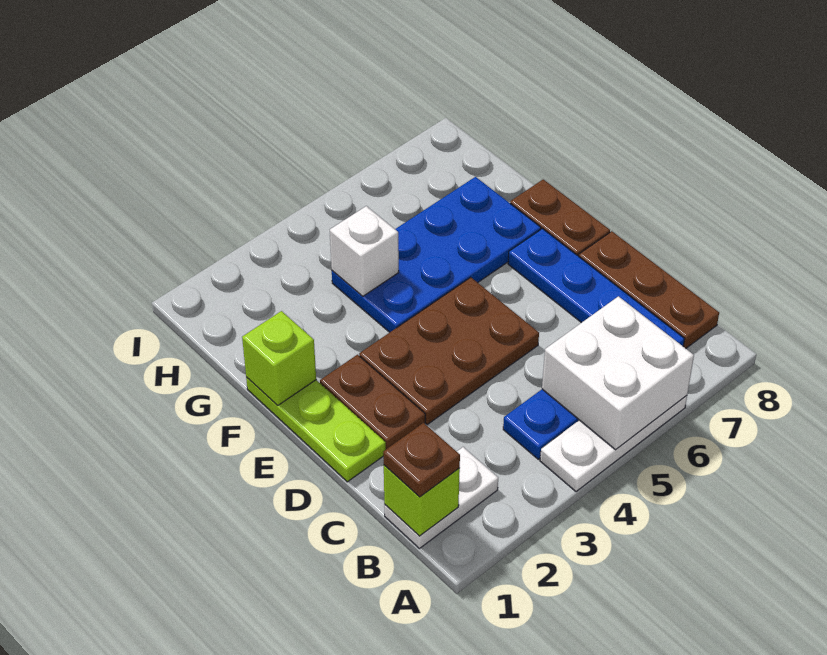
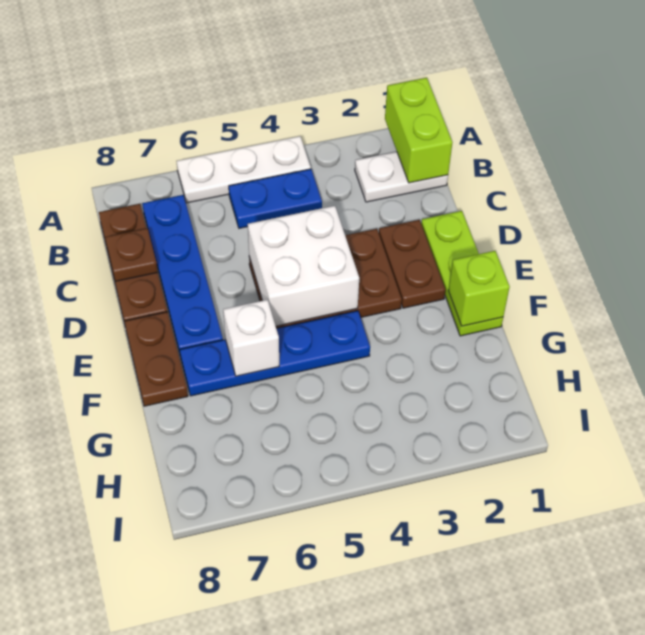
white brick A5:B6 level 2 -> white brick D4:E5 level 2
lime brick B1 level 2 -> lime brick A1:B1 level 2
brown plate B1 level 3 -> brown plate C8 level 2
blue plate F4:G7 level 1 -> blue plate F4:F7 level 1
white brick G4 level 2 -> white brick F6 level 2

